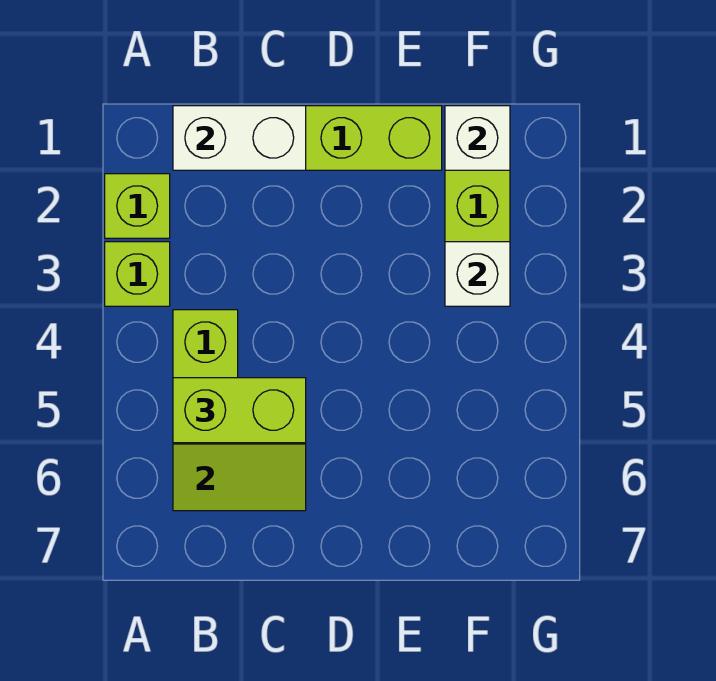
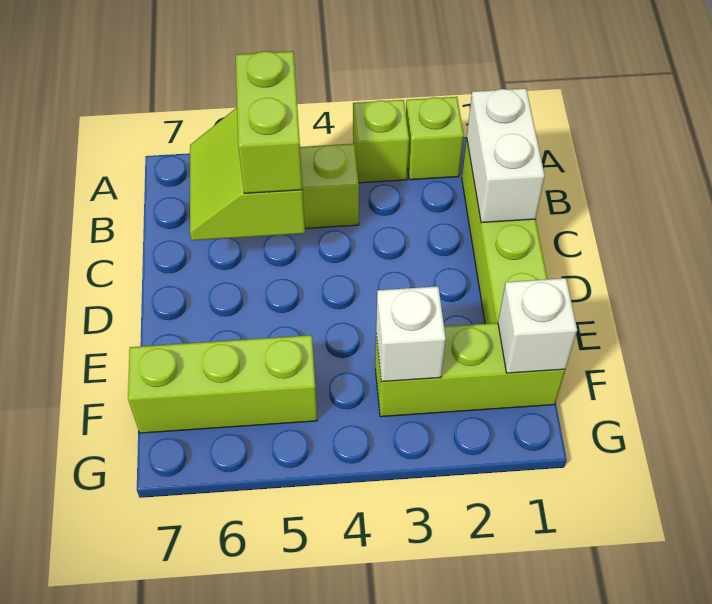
none -> lime brick F5:F7 level 1

